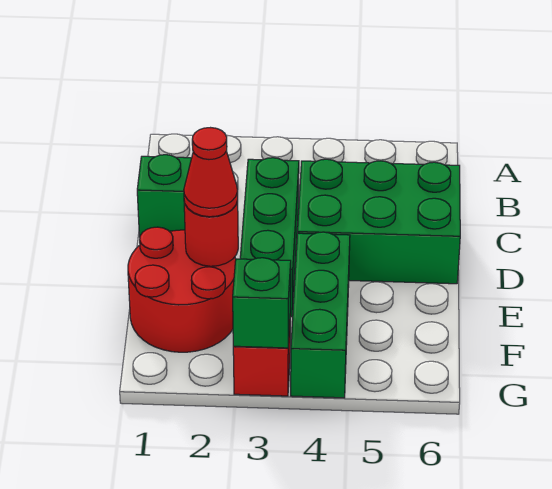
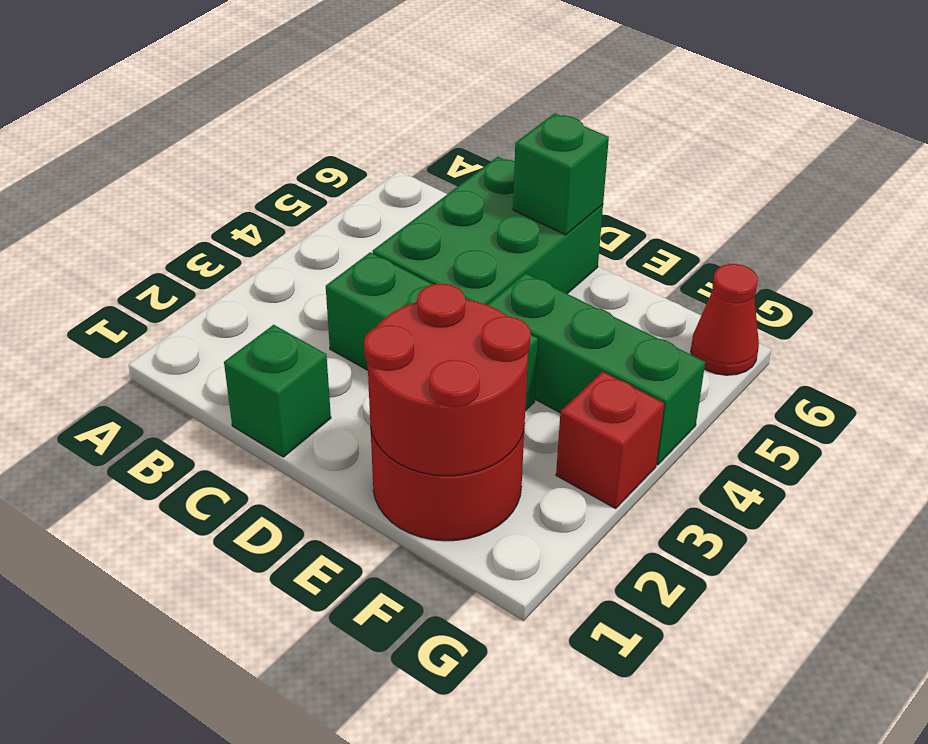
red round brick E2 level 2 -> red round brick E1:F2 level 2
red cone E2 level 3 -> red cone G6 level 1
green brick G3 level 2 -> green brick D6 level 2

